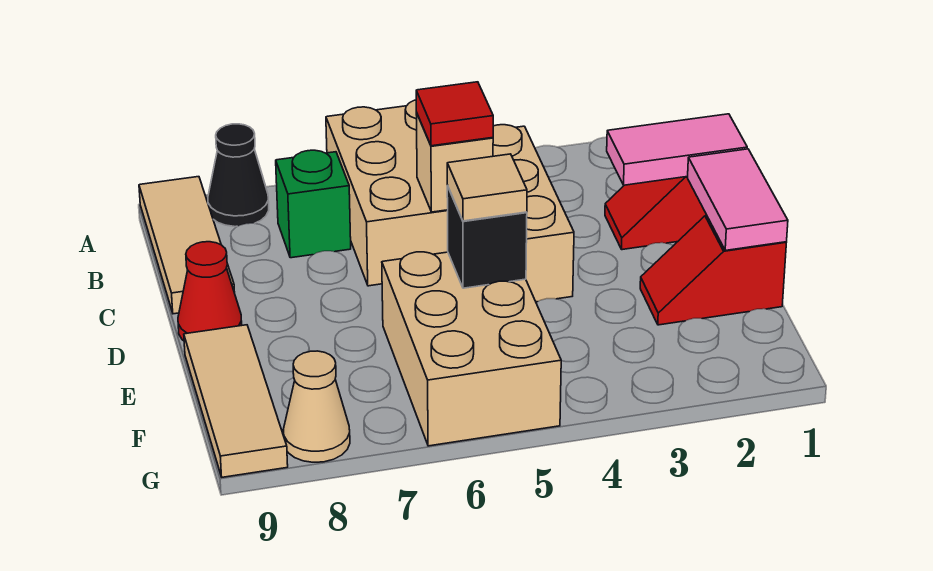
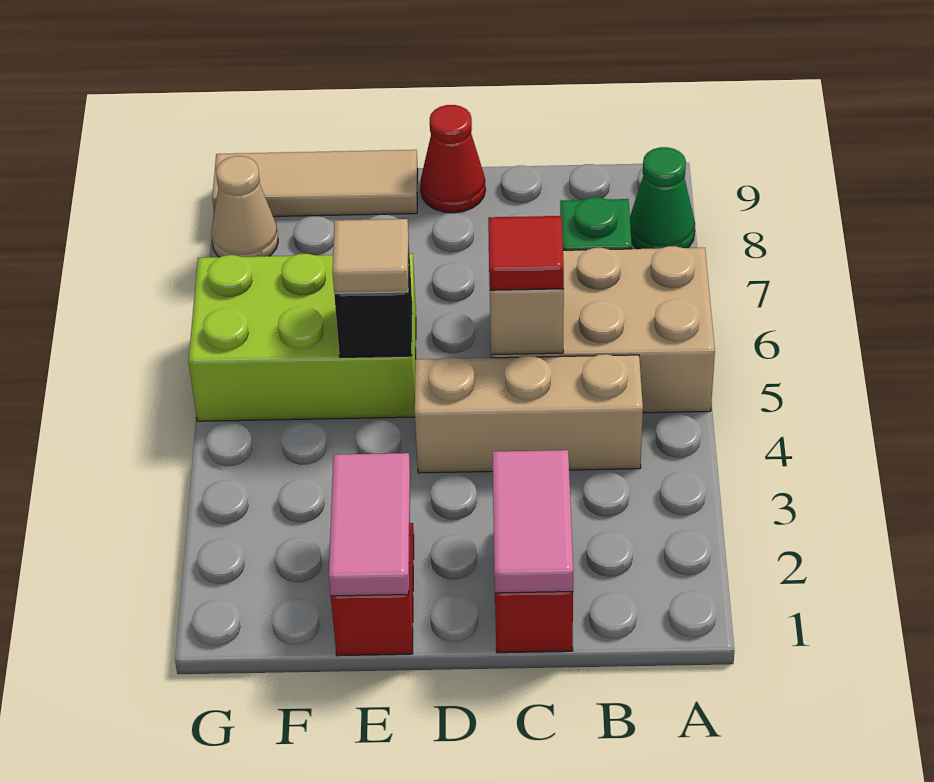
black cone A8 level 1 -> green cone A8 level 1
tan tile A9:C9 level 1 -> none
pink tile D1:E1 level 2 -> pink tile E1:E2 level 2
tan brick E5:G6 level 1 -> lime brick E5:G6 level 1

